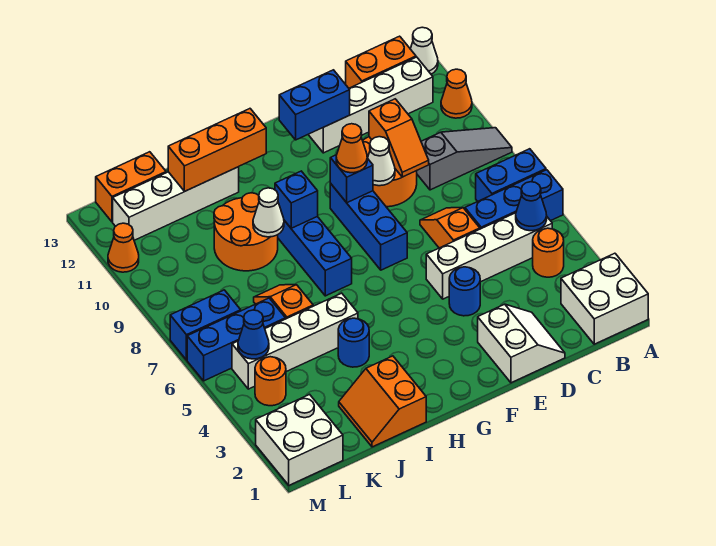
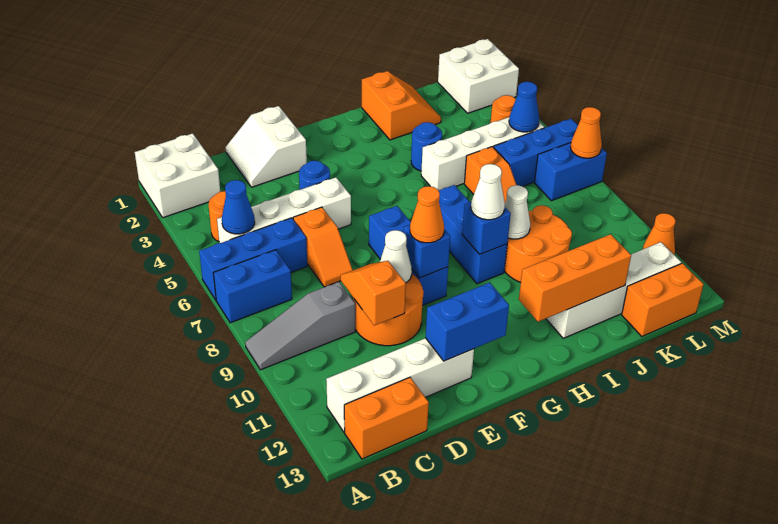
orange cone A11 level 1 -> orange cone M7 level 2
white cone A13 level 1 -> white cone H9 level 3

